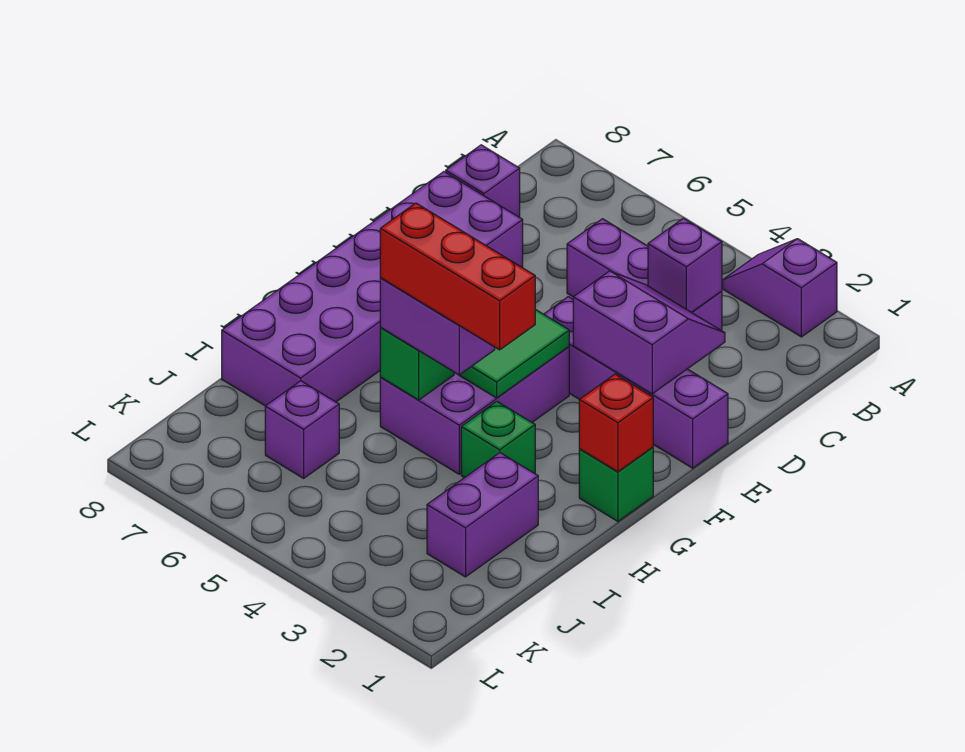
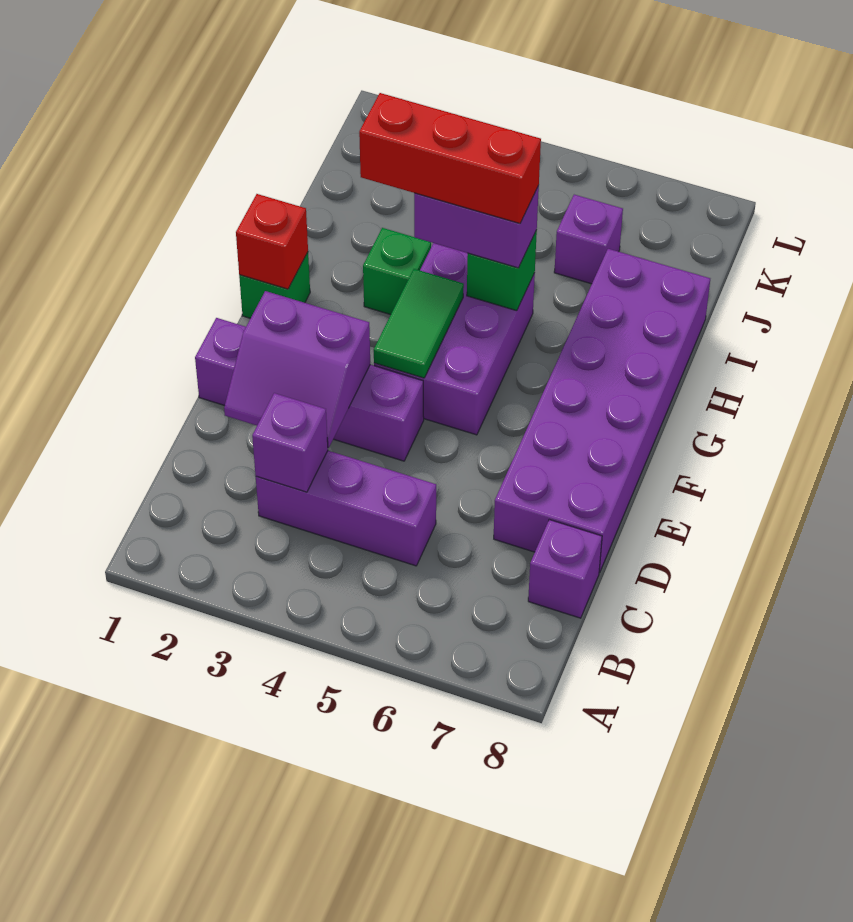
purple slope A2:A3 level 1 top 2 -> none
purple brick I2:J2 level 1 -> none

